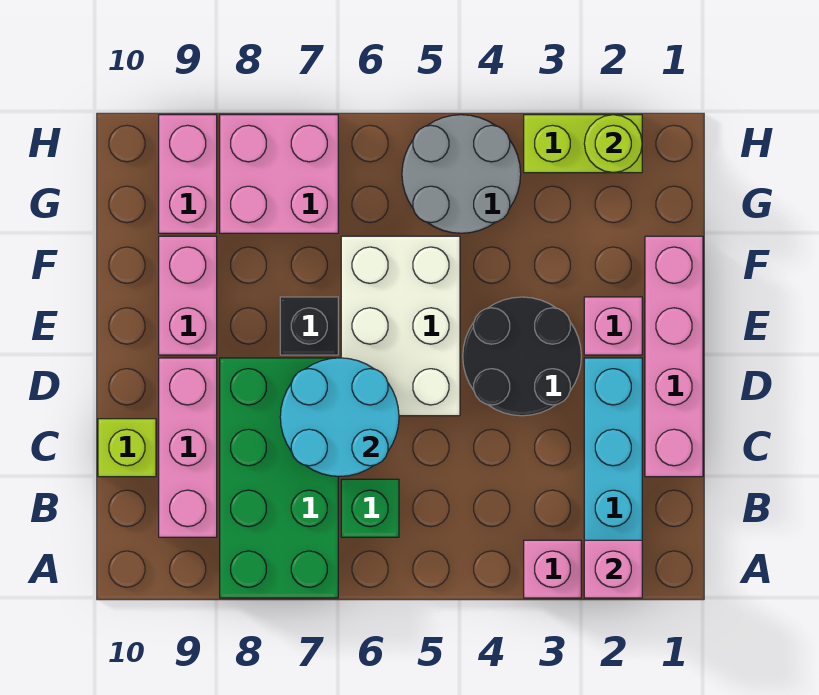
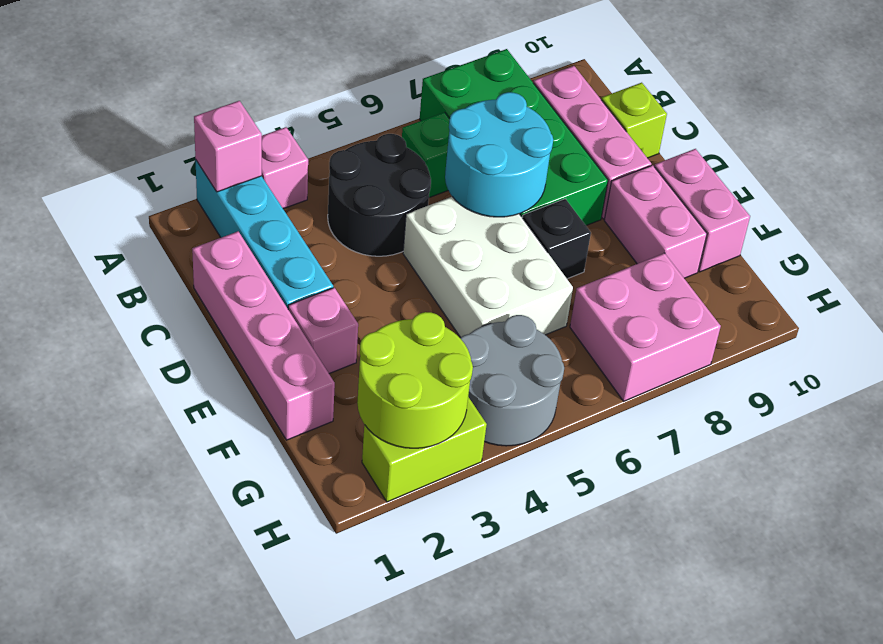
black round brick D3:E4 level 1 -> black round brick B4:C5 level 1
pink brick G9:H9 level 1 -> pink brick E10:F10 level 1
lime round brick H2 level 2 -> lime round brick G2:H3 level 2

